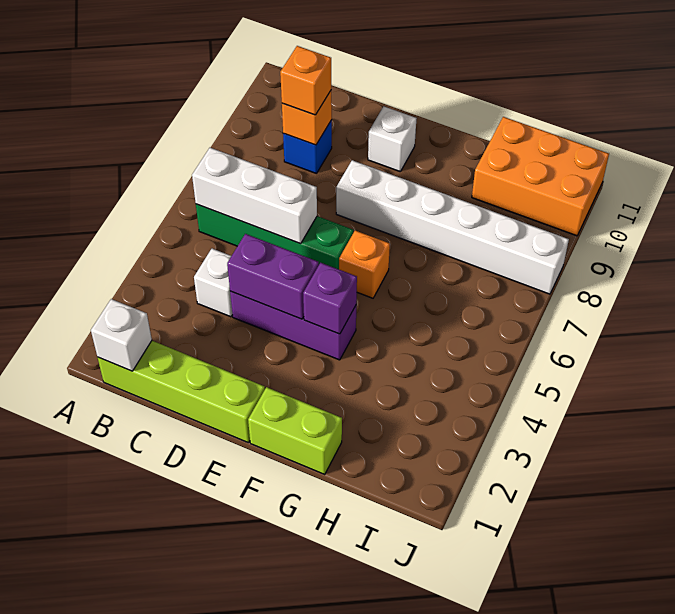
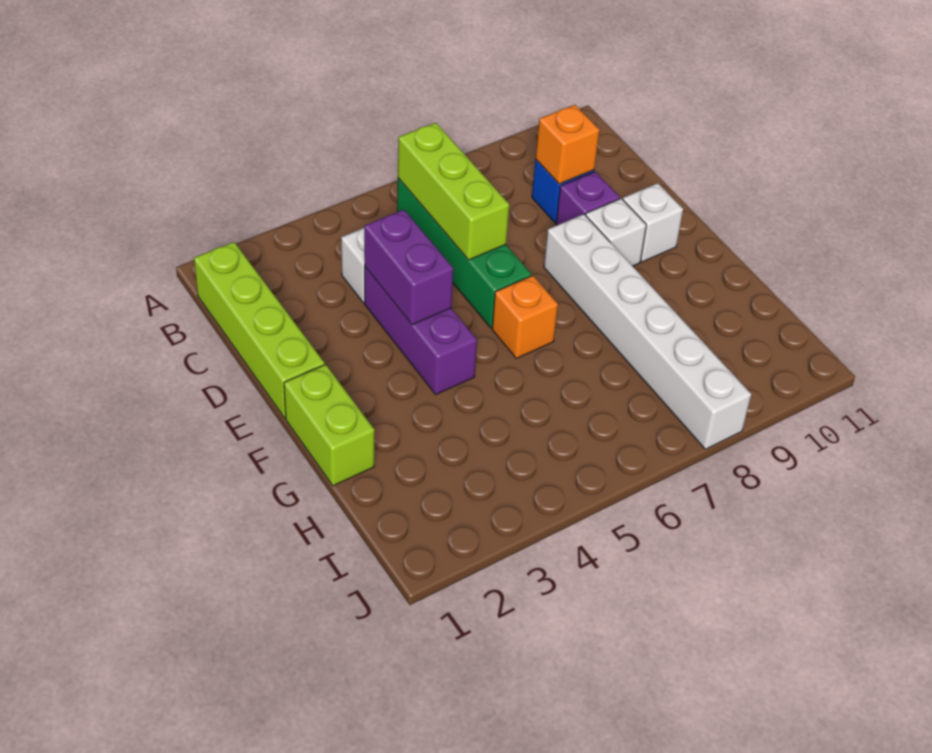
white brick B1 level 2 -> white brick E9 level 1
white brick B6:D6 level 2 -> lime brick B6:D6 level 2
orange brick C9 level 3 -> none
purple brick F4 level 2 -> purple brick D9 level 1
orange brick H10:J11 level 1 -> none

